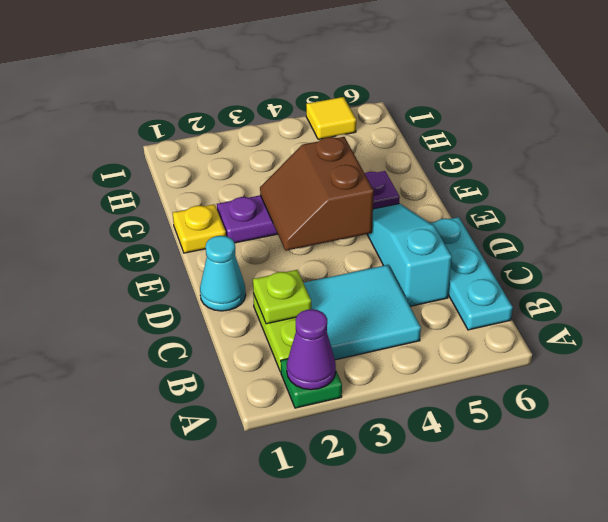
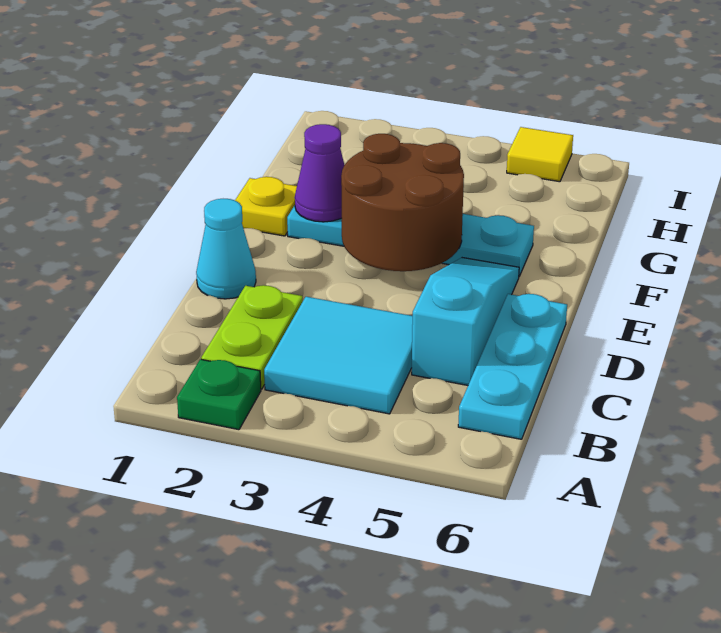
purple cone A2 level 2 -> purple cone F2 level 2
lime plate C2 level 2 -> none
brown slope E3:F4 level 2 top 4 -> brown round brick E3:F4 level 2
purple plate F2:F5 level 1 -> cyan plate F2:F5 level 1

